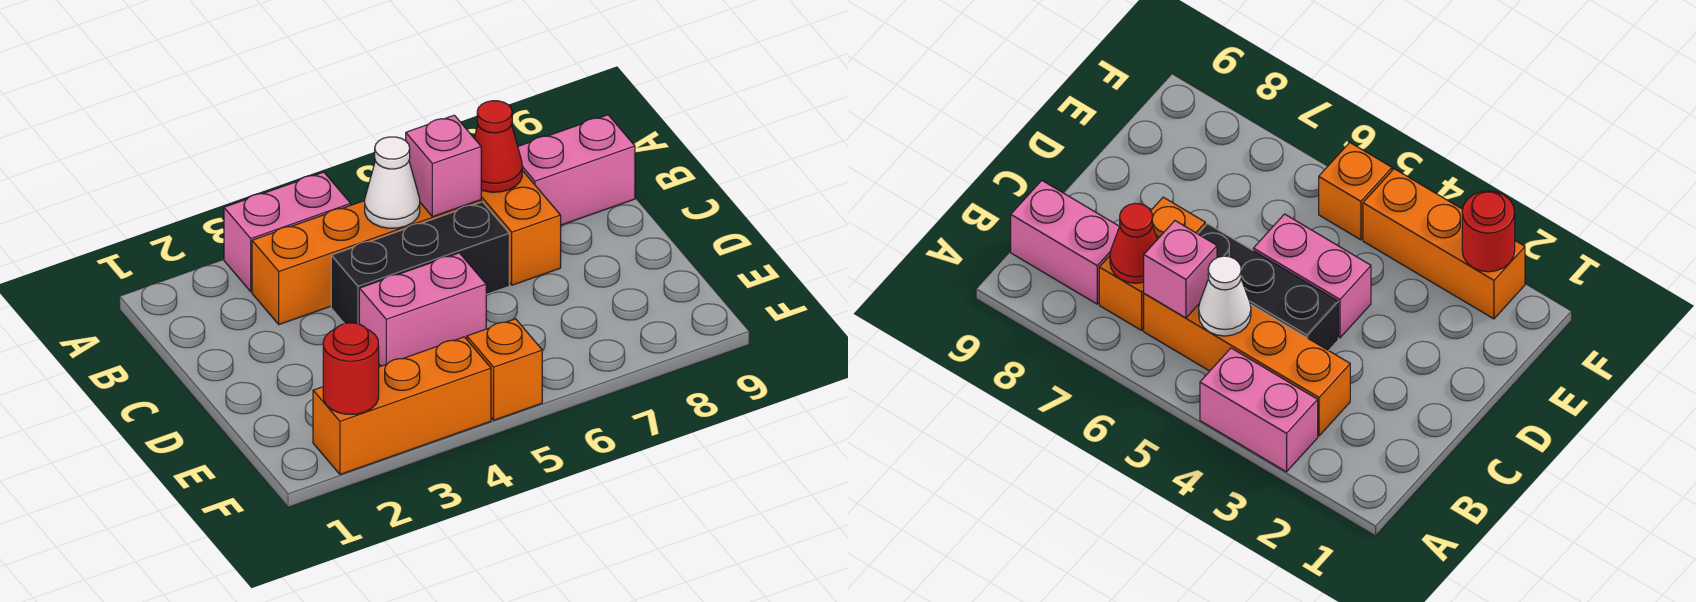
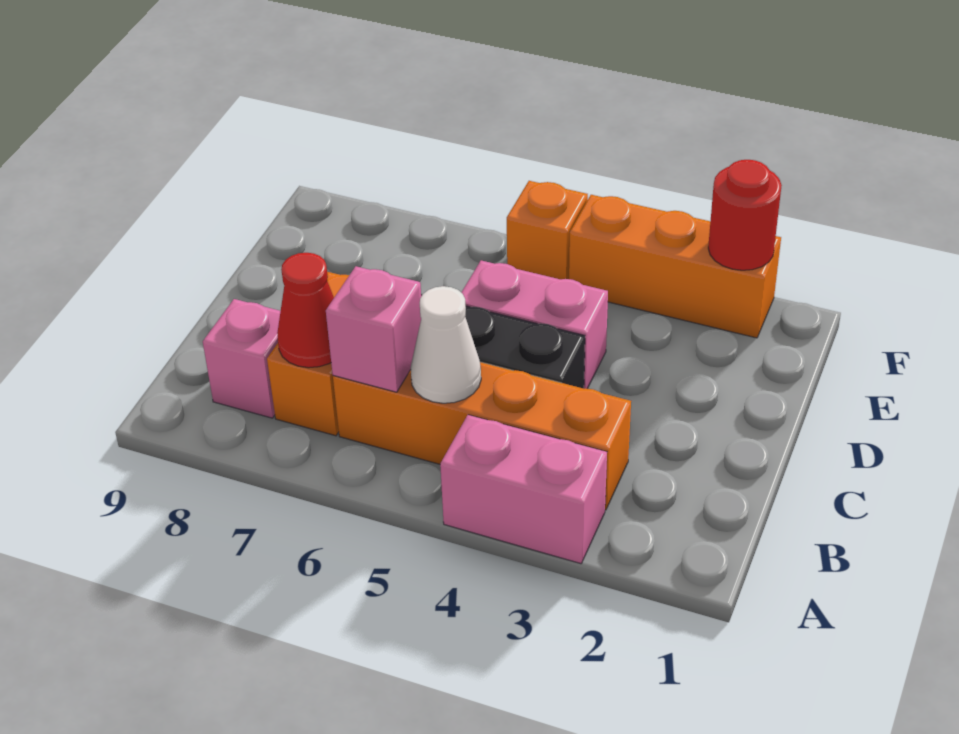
pink brick B8:B9 level 1 -> pink brick B8 level 1

